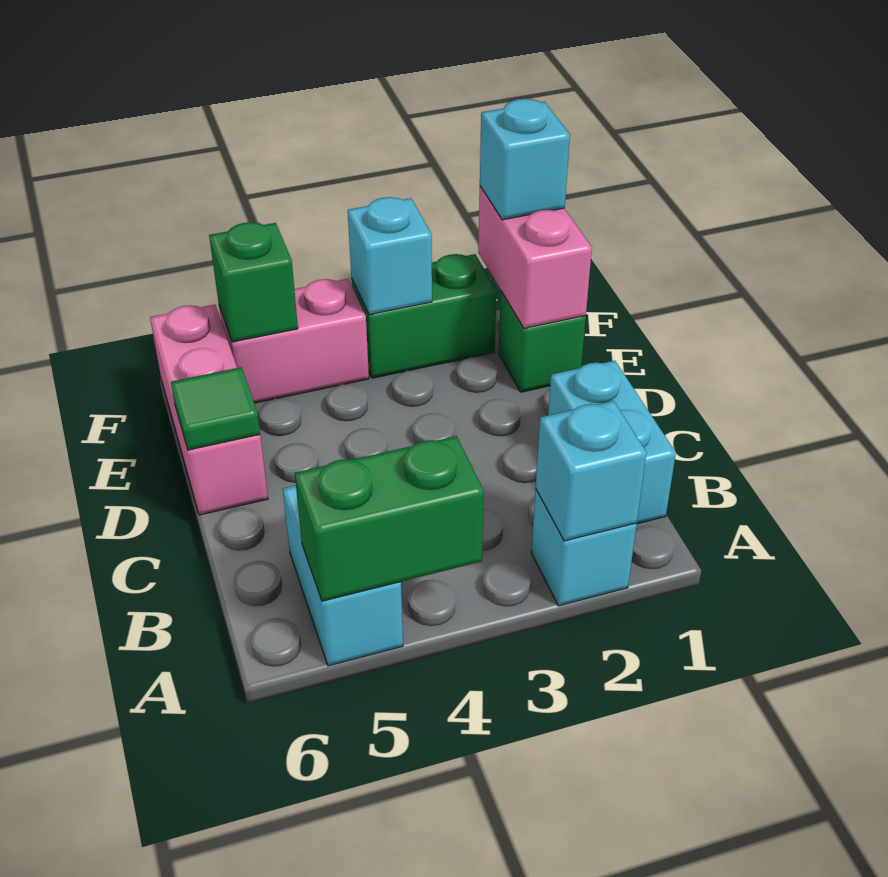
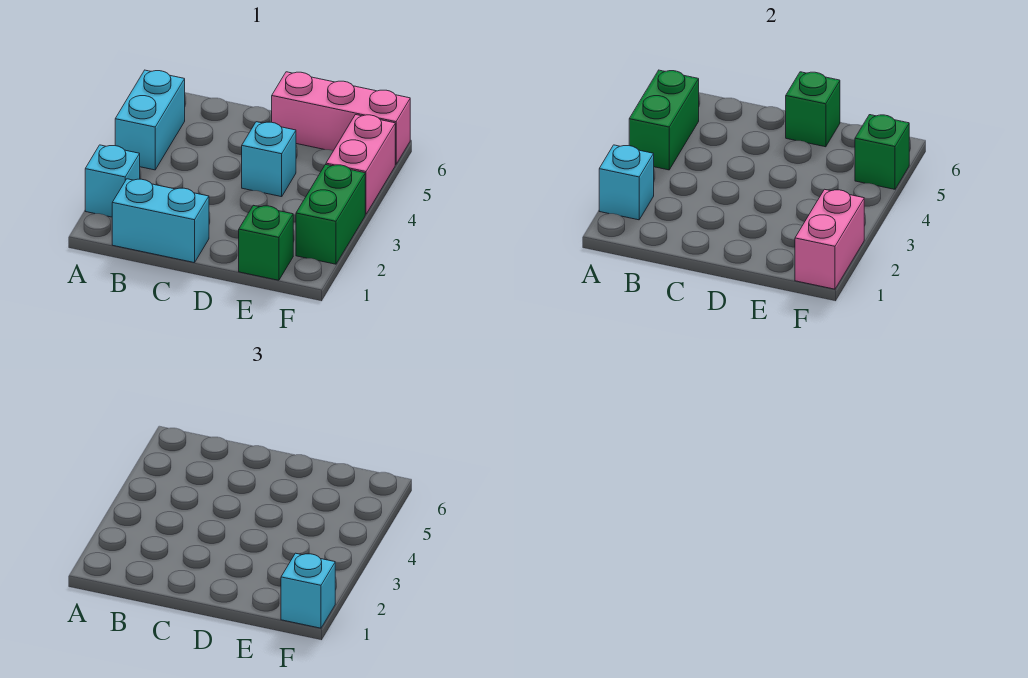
cyan brick A5:B5 level 1 -> cyan brick A4:A5 level 1
green tile D6 level 2 -> green brick D6 level 2
pink brick E1:F1 level 2 -> pink brick F1:F2 level 2
cyan brick F3 level 2 -> cyan brick D4 level 1

